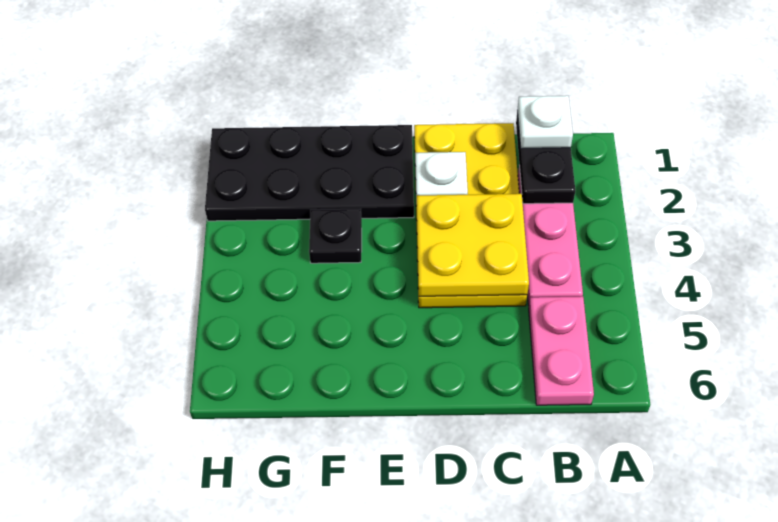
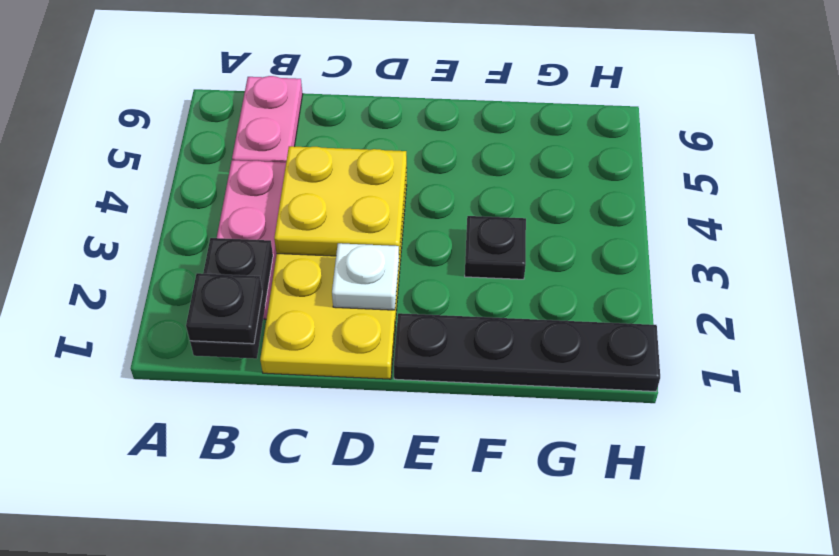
white plate B1 level 3 -> black plate B1 level 3
black plate E1:H2 level 1 -> black plate E1:H1 level 1

